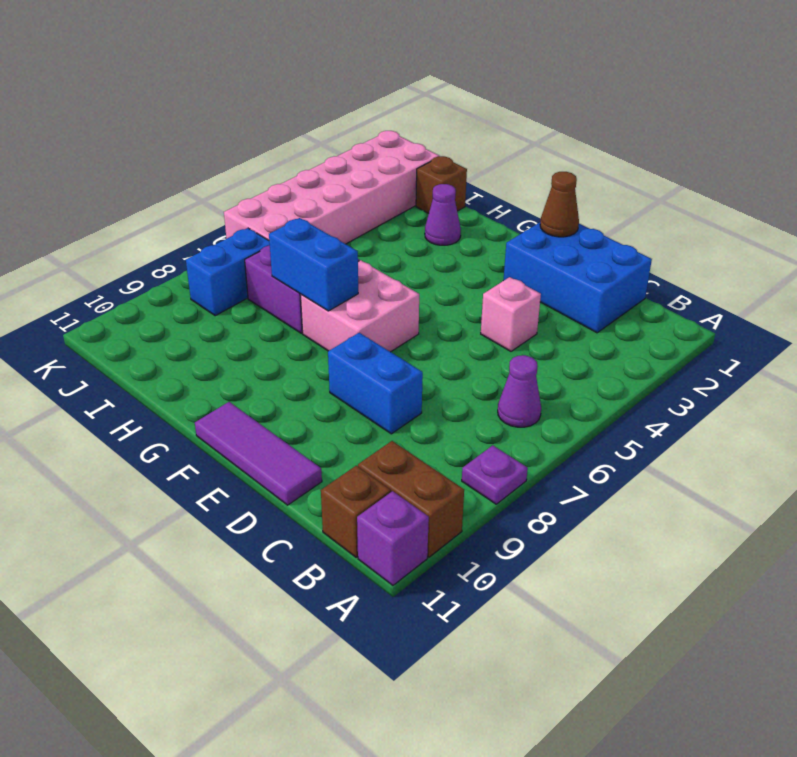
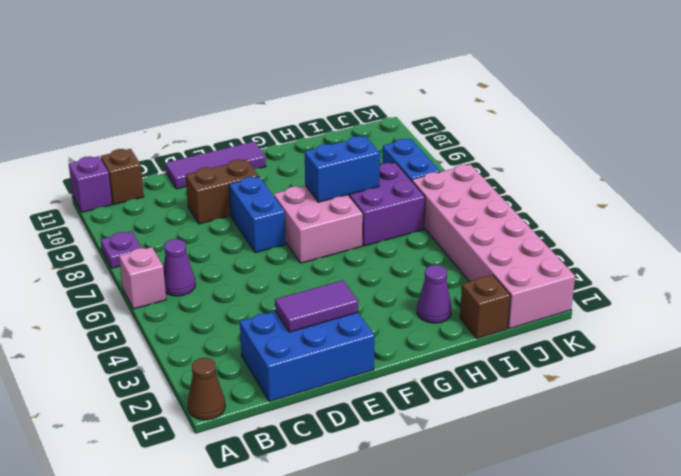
brown brick A10:B10 level 1 -> brown brick D9:E9 level 1
none -> purple tile D2:E2 level 2
pink brick D4 level 1 -> pink brick A6 level 1
blue brick D8:E8 level 1 -> blue brick E7:E8 level 1
brown cone E1 level 2 -> brown cone A1 level 1

